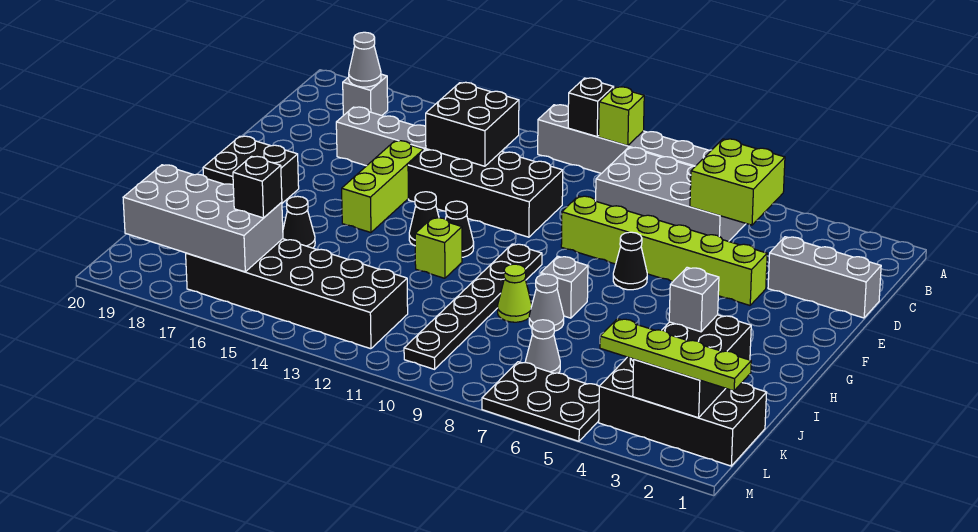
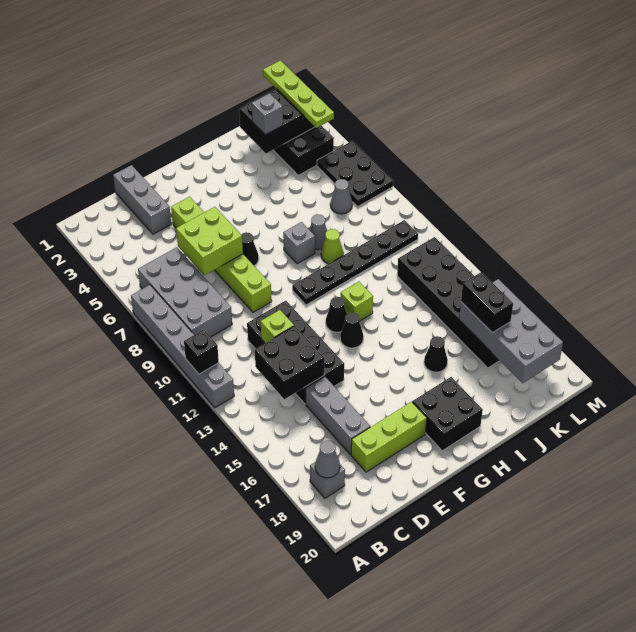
lime brick A10 level 2 -> lime brick D12 level 2
lime brick B5:C6 level 2 -> lime brick D6:E7 level 2
lime brick E15:G15 level 1 -> lime brick D18:F18 level 1
black brick K16 level 3 -> black brick K16:K17 level 3

